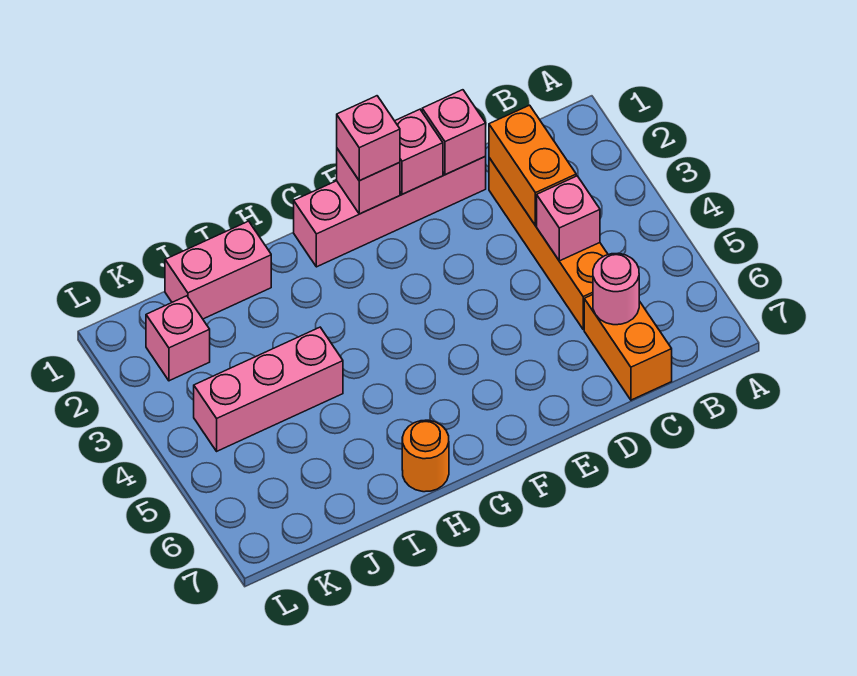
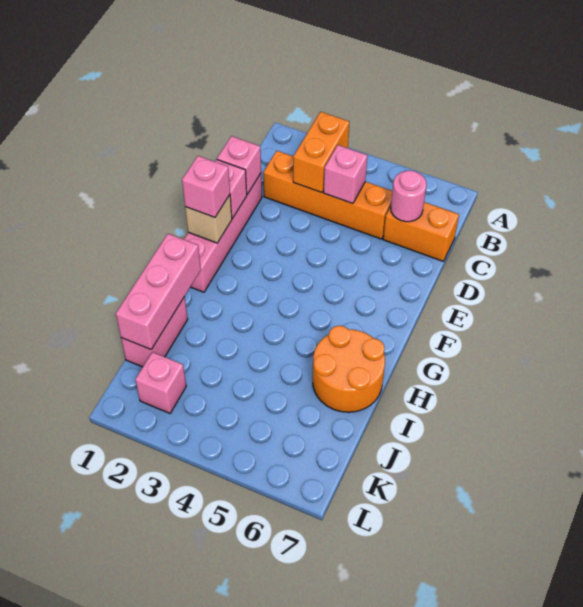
orange brick C2:C3 level 2 -> orange brick B3:C3 level 2
pink brick F1 level 2 -> tan brick F1 level 2
orange round brick H7 level 1 -> orange round brick H6:I7 level 1
pink brick I4:K4 level 1 -> pink brick H1:J1 level 2

